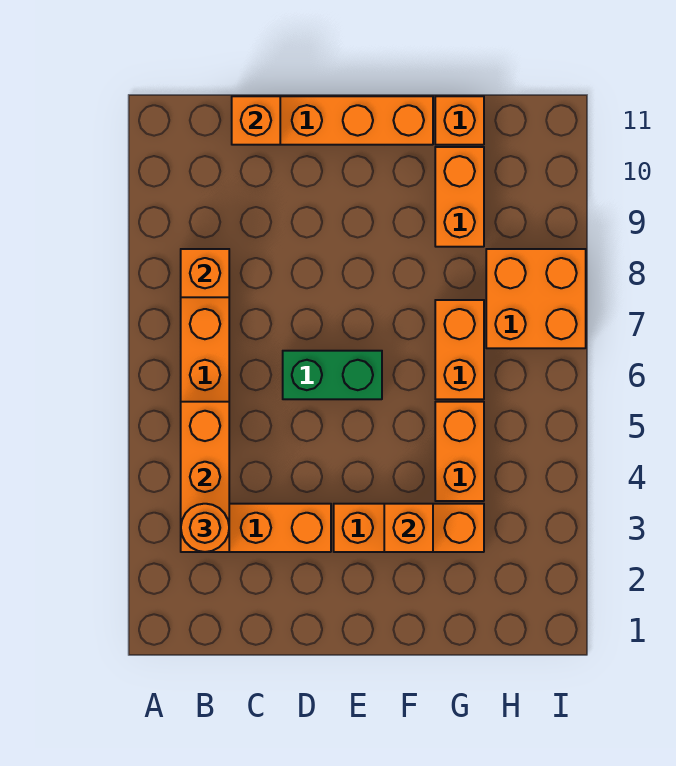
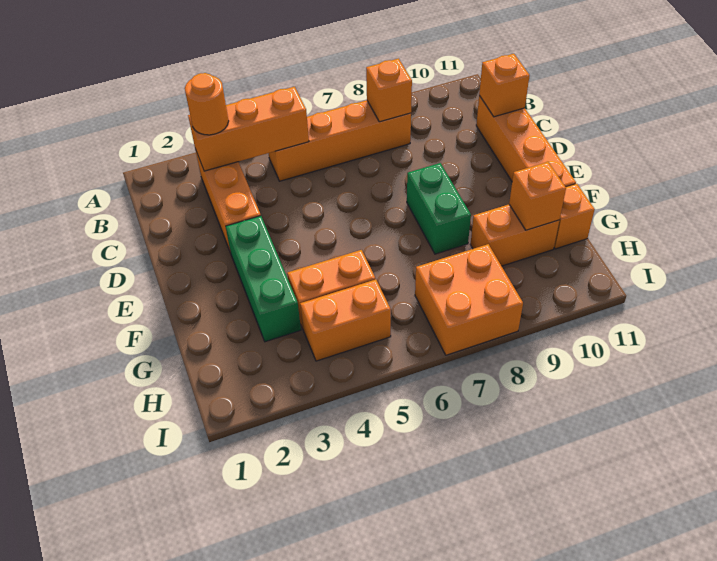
green brick D6:E6 level 1 -> green brick E8:F8 level 1
orange brick E3:G3 level 1 -> green brick E3:G3 level 1
orange brick F3 level 2 -> orange brick G10 level 2
orange brick G6:G7 level 1 -> orange brick H4:H5 level 1

